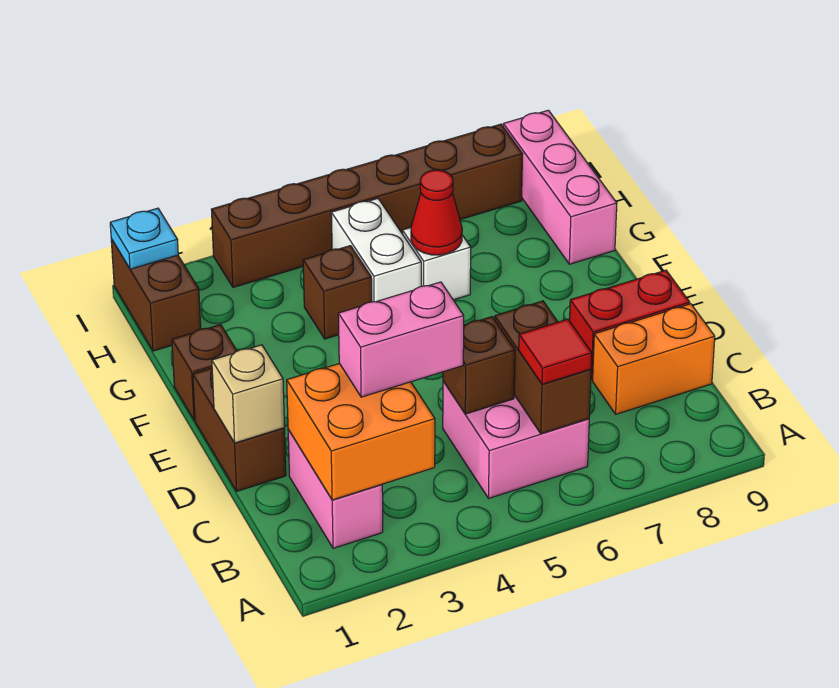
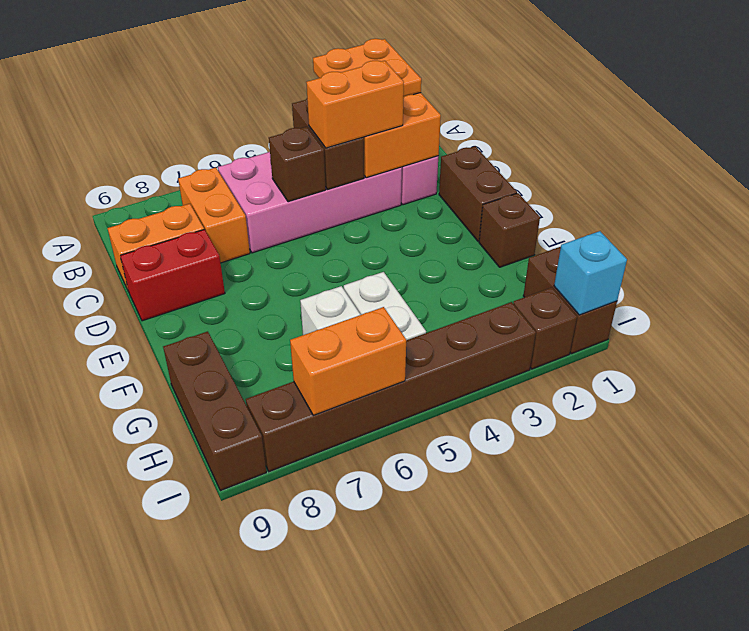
none -> orange plate A2:B3 level 3
pink brick B5:C6 level 1 -> pink brick B3:C6 level 1
brown brick B6:C6 level 2 -> brown brick B4:C4 level 2
red tile B6 level 3 -> none
none -> orange brick B7:C7 level 1
pink brick C3:C4 level 3 -> orange brick C3:C4 level 3
tan brick D1 level 2 -> none
brown brick G4 level 1 -> brown brick I2 level 1
red cone G6 level 2 -> none
pink brick G9:I9 level 1 -> brown brick G9:I9 level 1
cyan plate I1 level 2 -> cyan brick I1 level 2
none -> orange brick I6:I7 level 2

